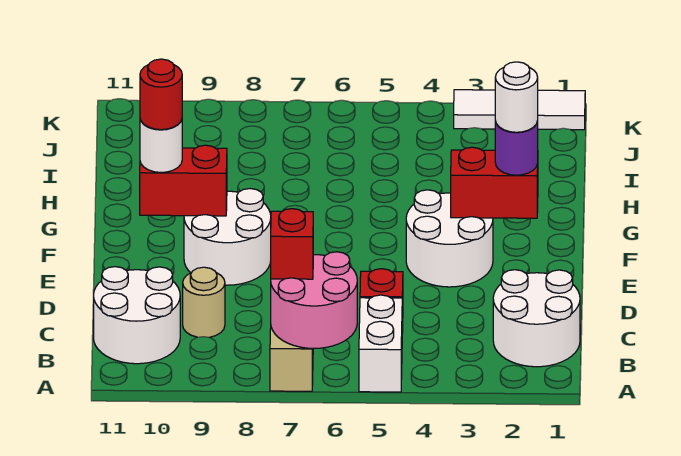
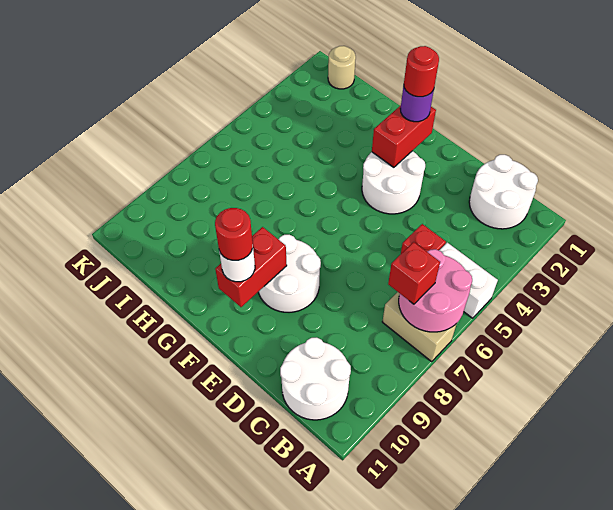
tan round brick C9 level 1 -> tan round brick J1 level 1
white round brick F2 level 4 -> red round brick F2 level 4
white tile K1:K3 level 1 -> none

